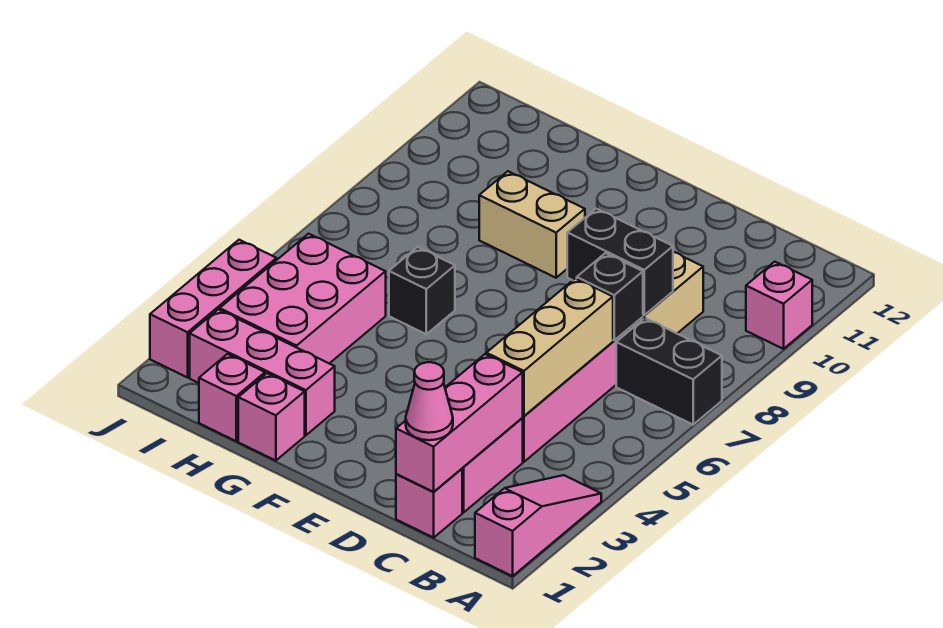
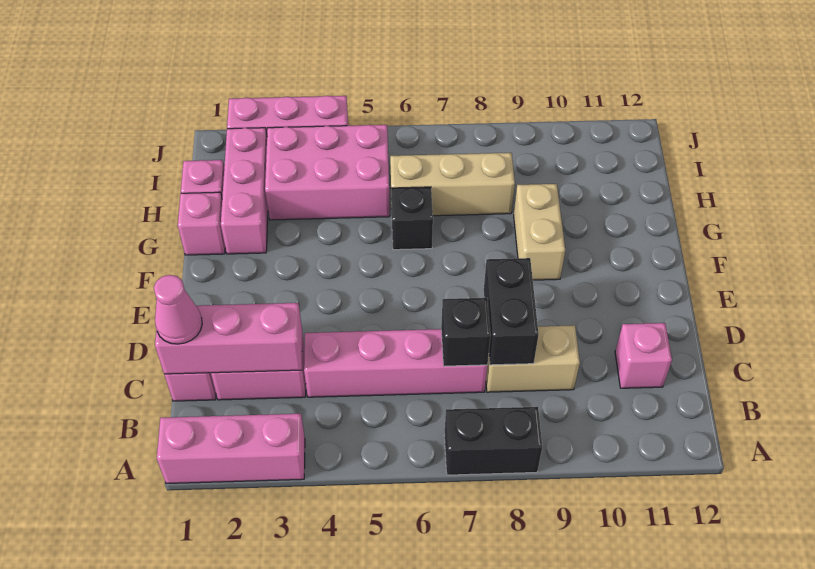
pink slope A1:A3 level 1 top 1 -> pink brick A1:A3 level 1
black brick A7:B7 level 1 -> black brick A7:A8 level 1
pink brick A10 level 1 -> pink brick C11 level 1
tan brick C4:C6 level 2 -> tan brick H6:H8 level 1

